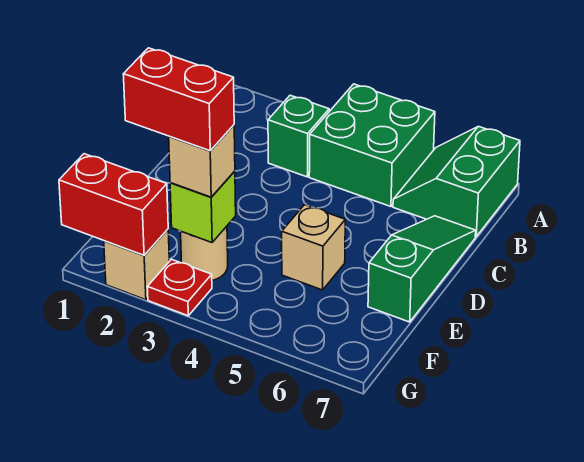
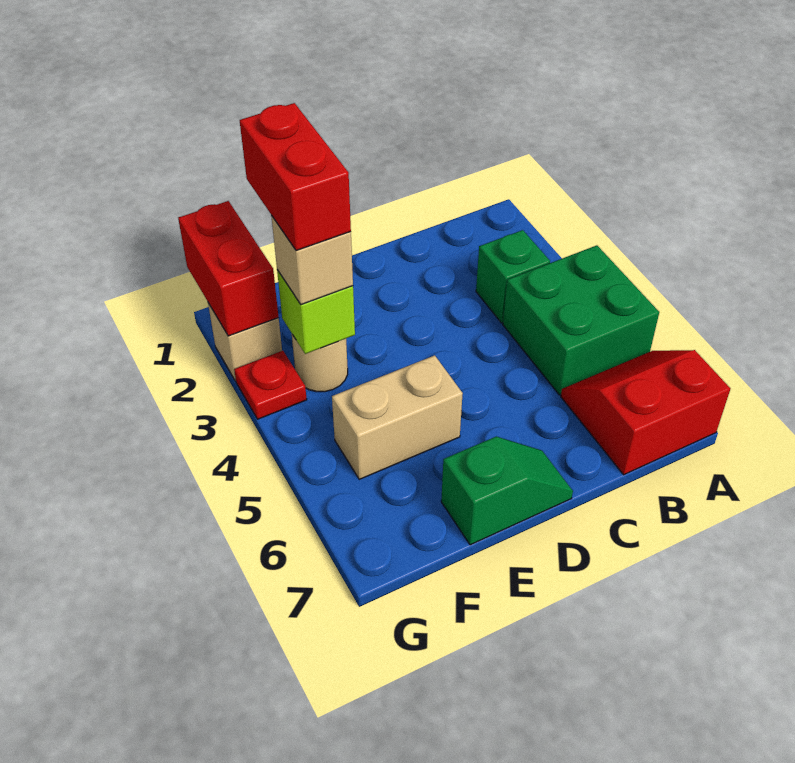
green slope A6:B7 level 1 top 7 -> red slope A6:B7 level 1 top 7
green slope C7:E7 level 1 top E -> green slope D7:E7 level 1 top E
tan brick E5 level 1 -> tan brick E5:F5 level 1

